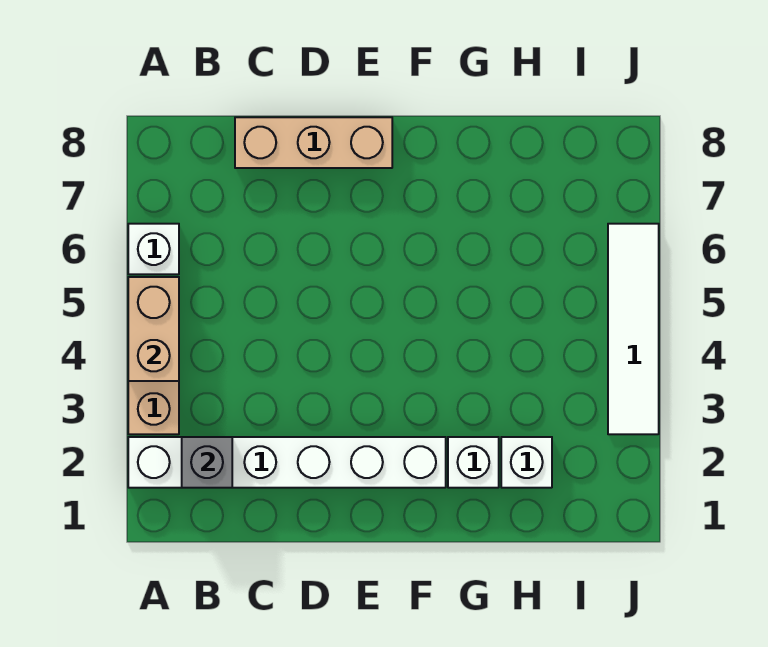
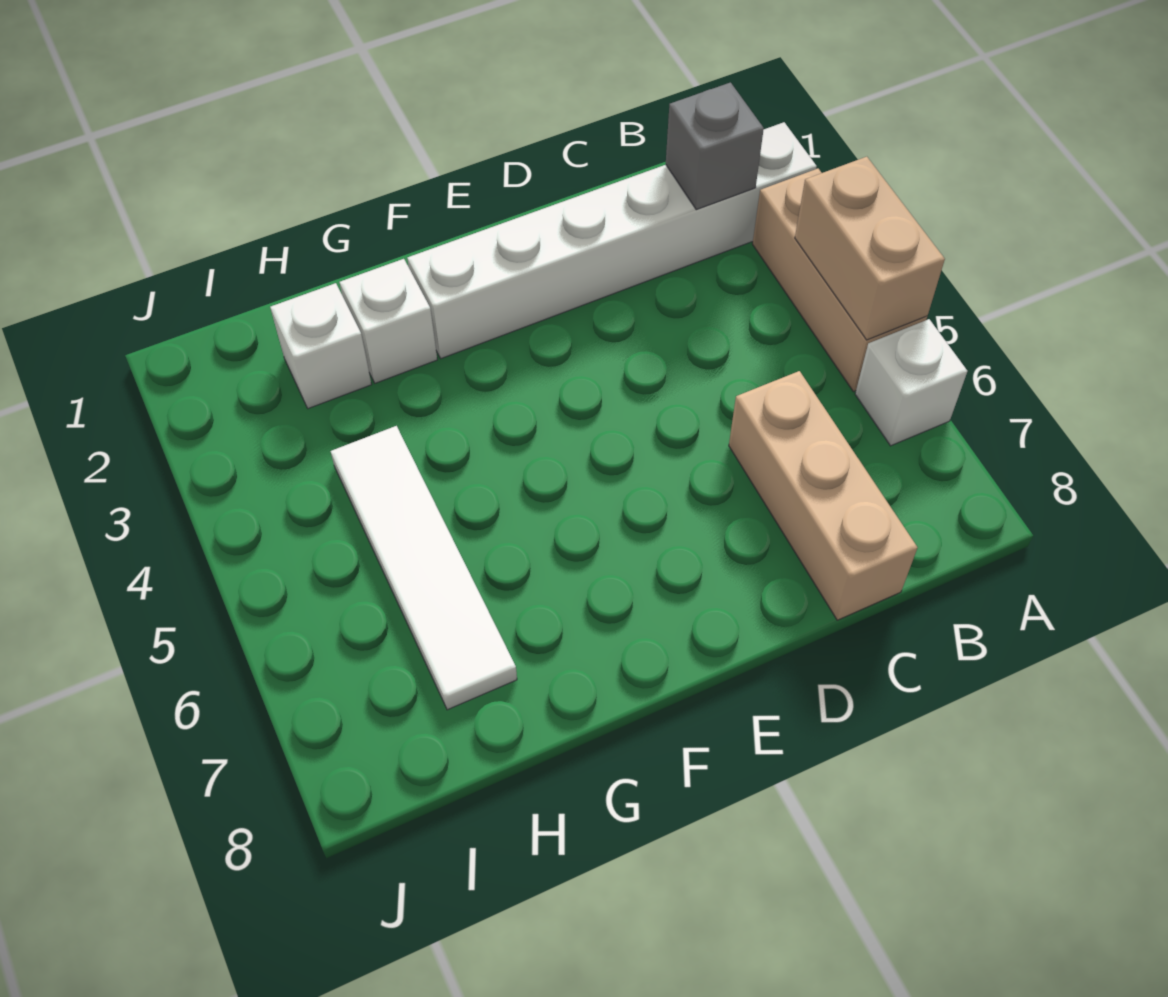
tan brick C8:E8 level 1 -> tan brick C6:C8 level 1
white tile J3:J6 level 1 -> white tile H4:H7 level 1

